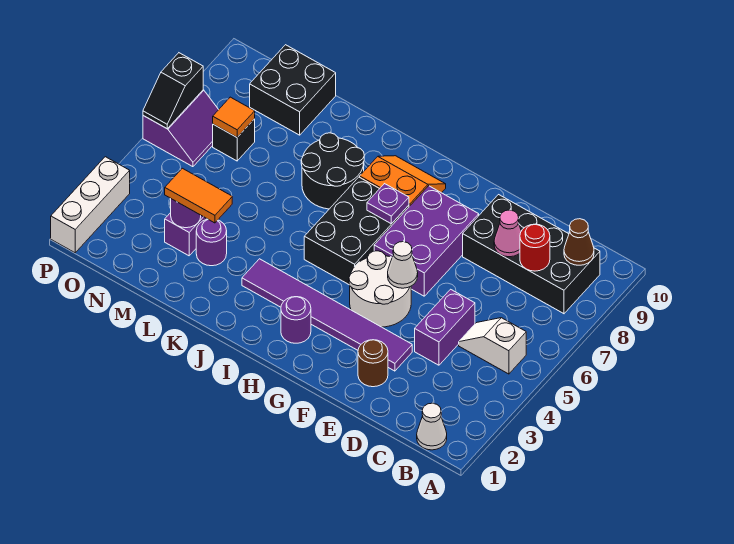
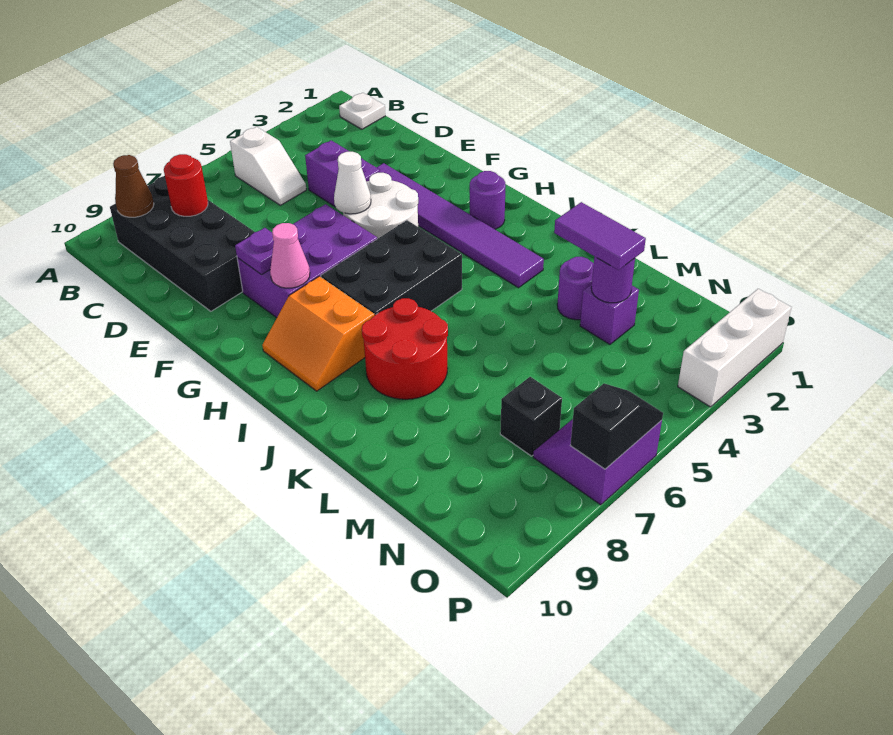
white cone B1 level 1 -> white plate B1 level 1
purple brick D4:D5 level 1 -> purple brick D4:E4 level 1
pink cone D8 level 2 -> pink cone G8 level 2
brown round brick E2 level 1 -> none
purple plate H7 level 2 -> purple plate F8 level 2
black round brick J7:K8 level 1 -> red round brick J7:K8 level 1
orange tile L3:M3 level 3 -> purple tile L3:M3 level 3
black brick M9:N10 level 1 -> none
orange tile N7 level 2 -> none

